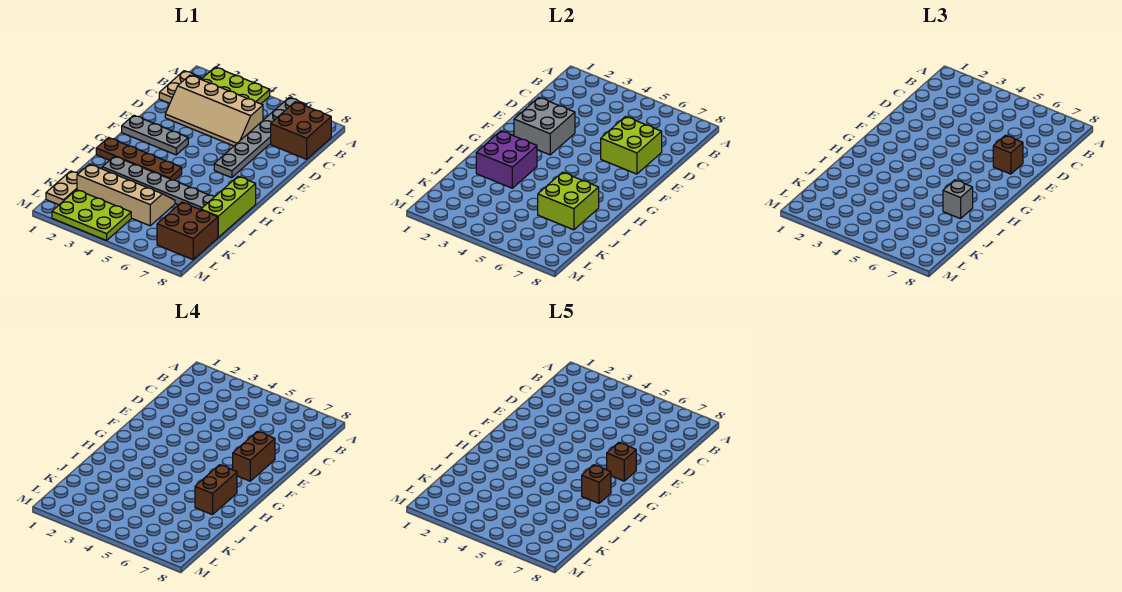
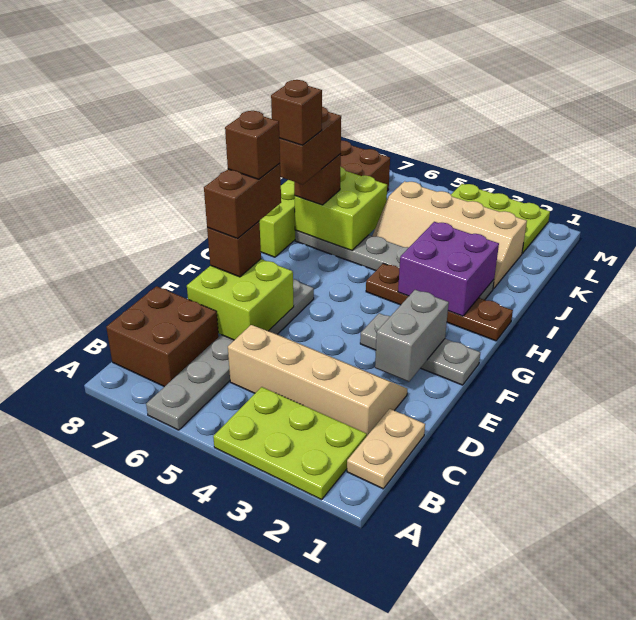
grey brick E2:F3 level 2 -> grey brick E2:F2 level 2
grey brick I7 level 3 -> brown brick I7 level 3
tan plate K1:L1 level 1 -> none

